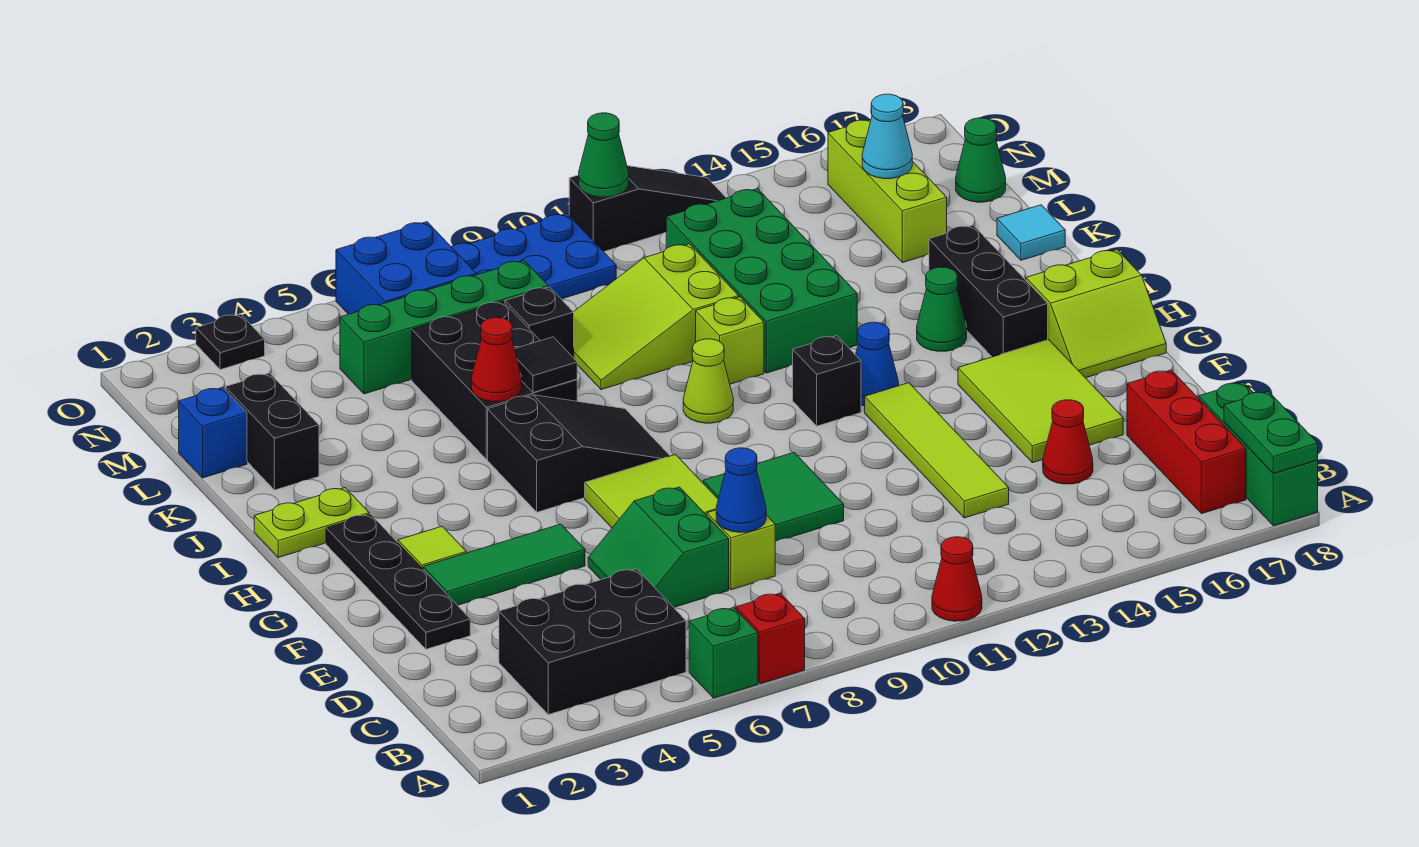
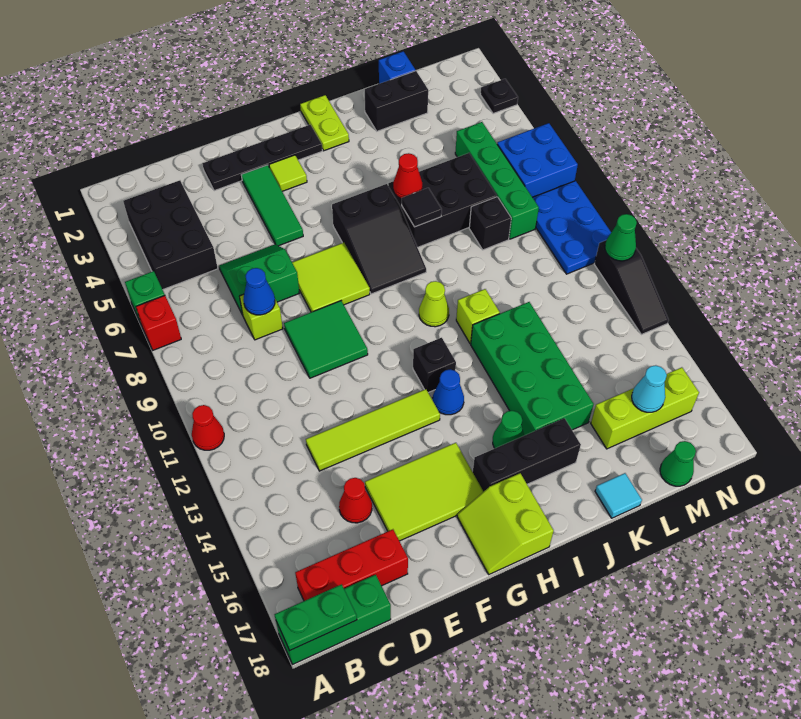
green brick J12:M13 level 1 -> green brick J12:K15 level 1
lime slope K9:L11 level 1 top 11 -> none

